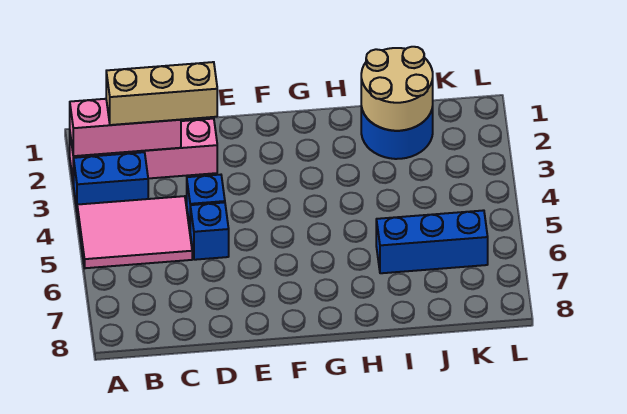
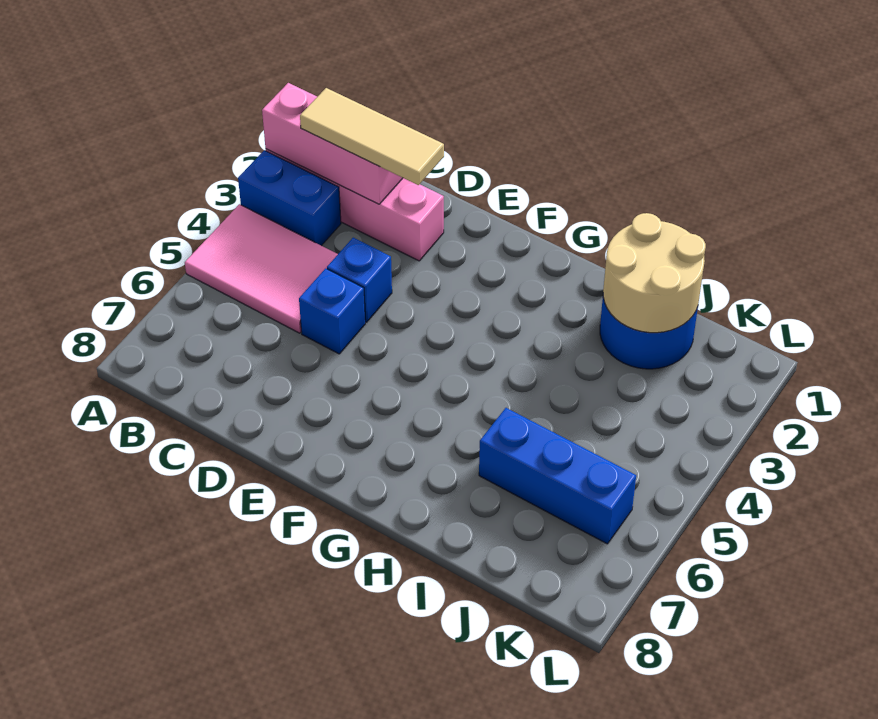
tan brick B2:D2 level 3 -> tan tile B2:D2 level 3

